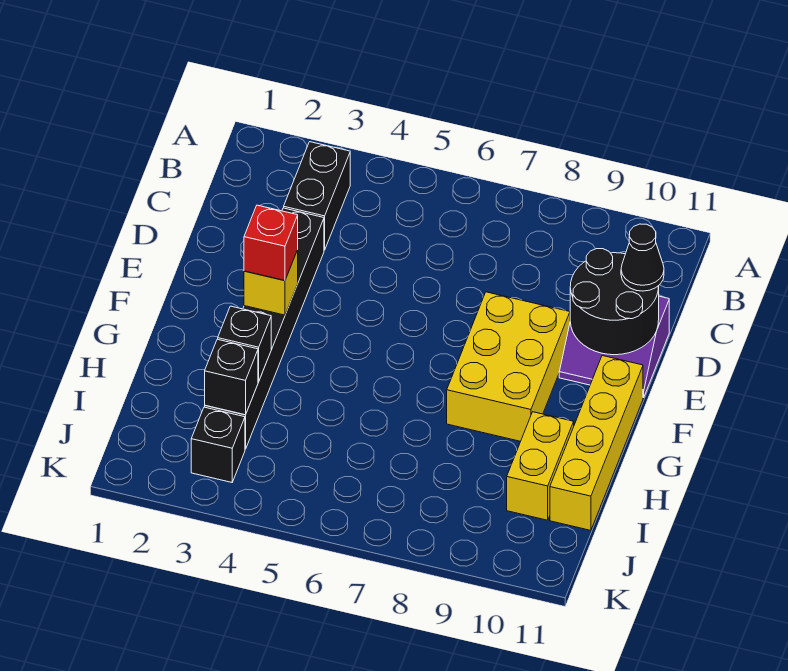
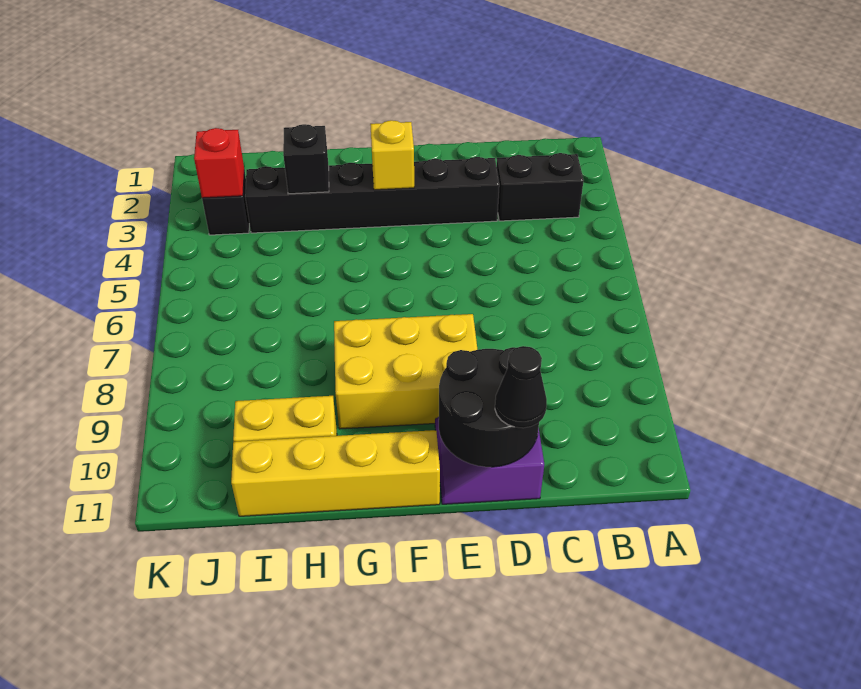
red brick F3 level 3 -> red brick J3 level 2
black brick I3 level 2 -> none

